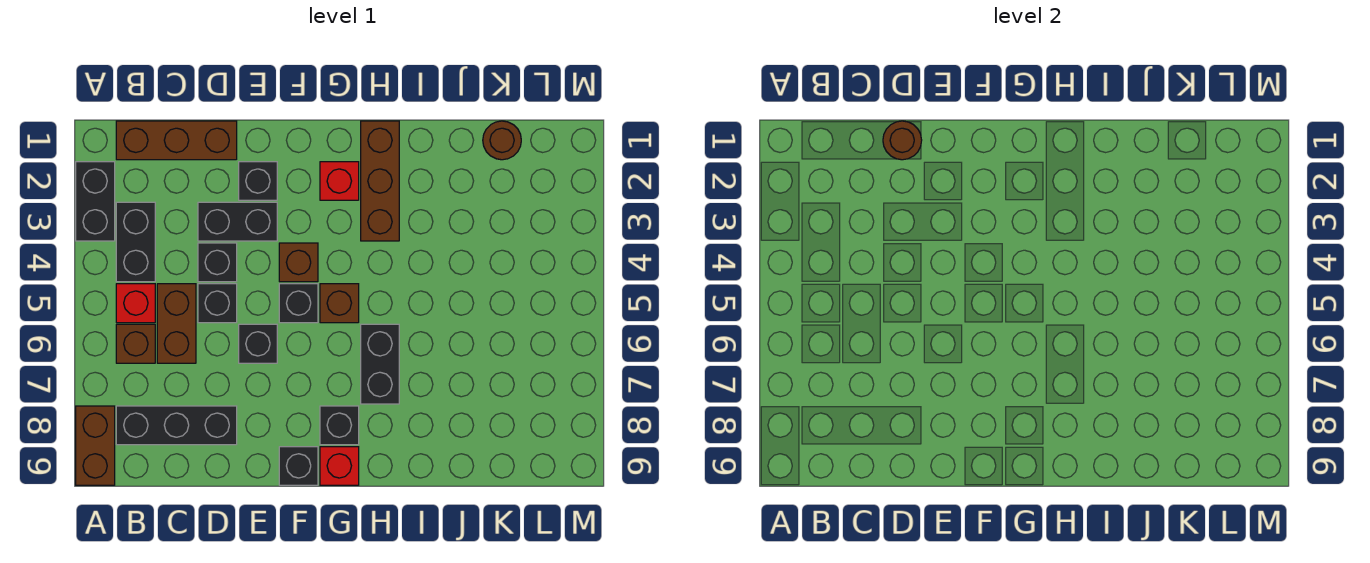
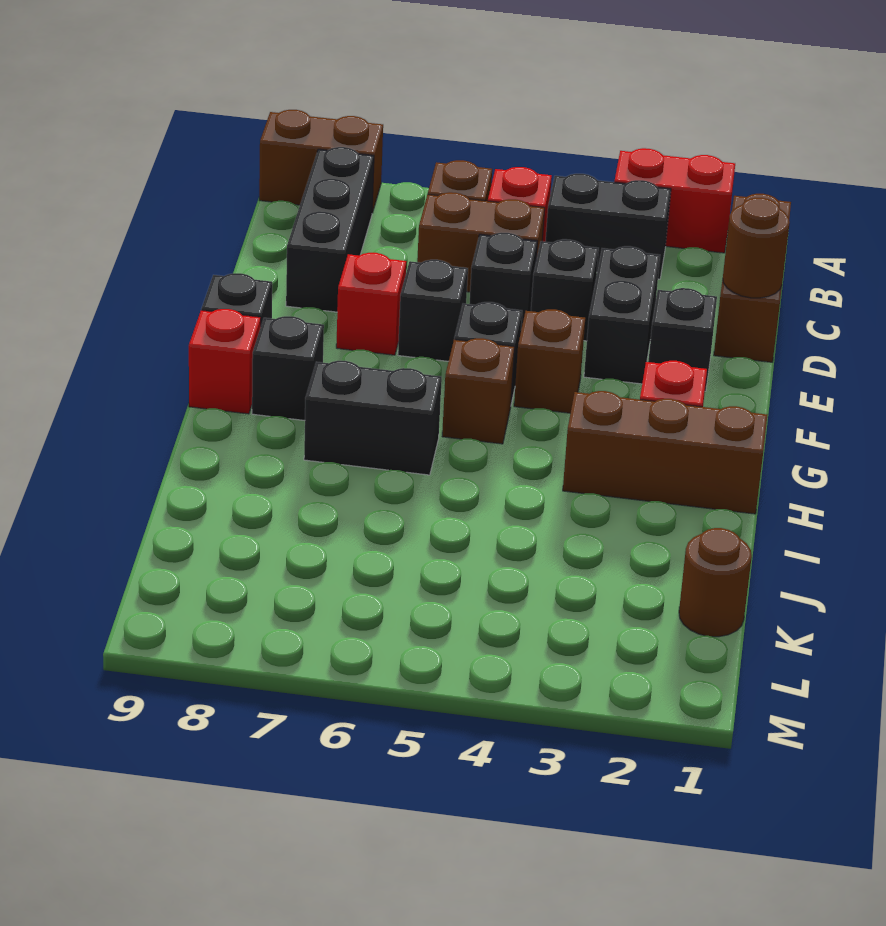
black brick A2:A3 level 1 -> red brick A2:A3 level 1
none -> red brick E7 level 1

